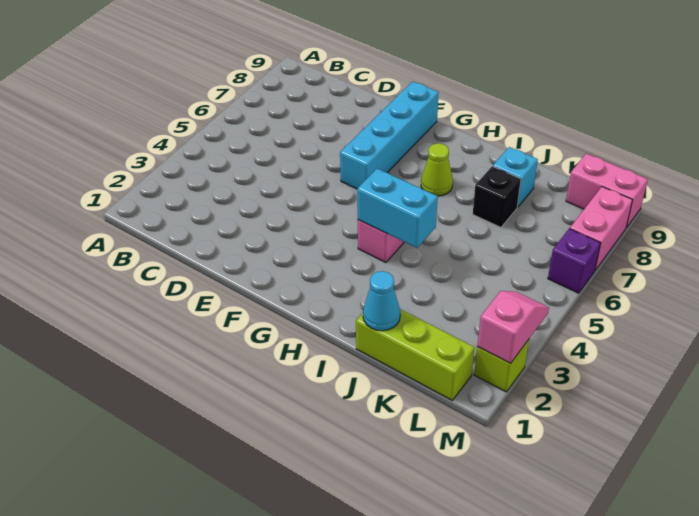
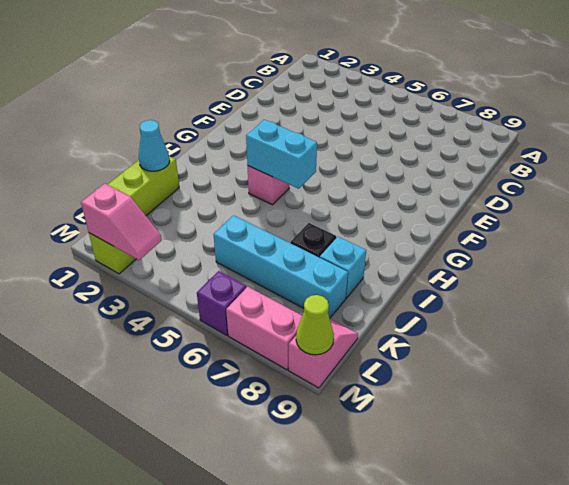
cyan brick F6:F9 level 1 -> cyan brick K5:K8 level 1
cyan brick H4:I4 level 2 -> cyan brick H4:H5 level 2
lime cone H7 level 1 -> lime cone M9 level 2
pink brick L9:M9 level 1 -> pink slope L9:M9 level 1 top M

